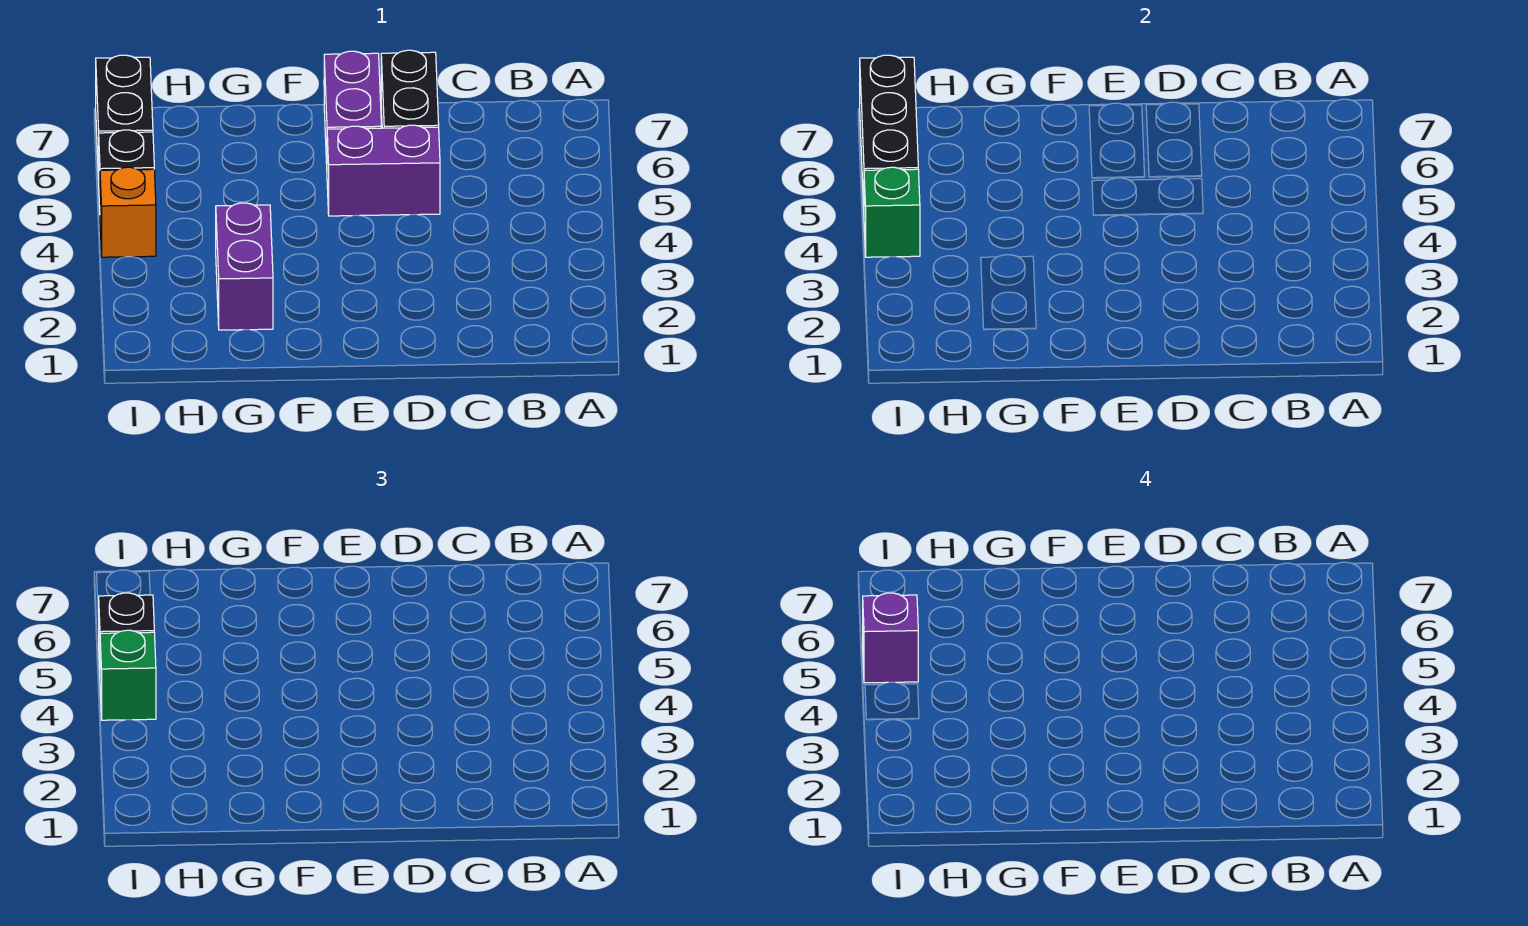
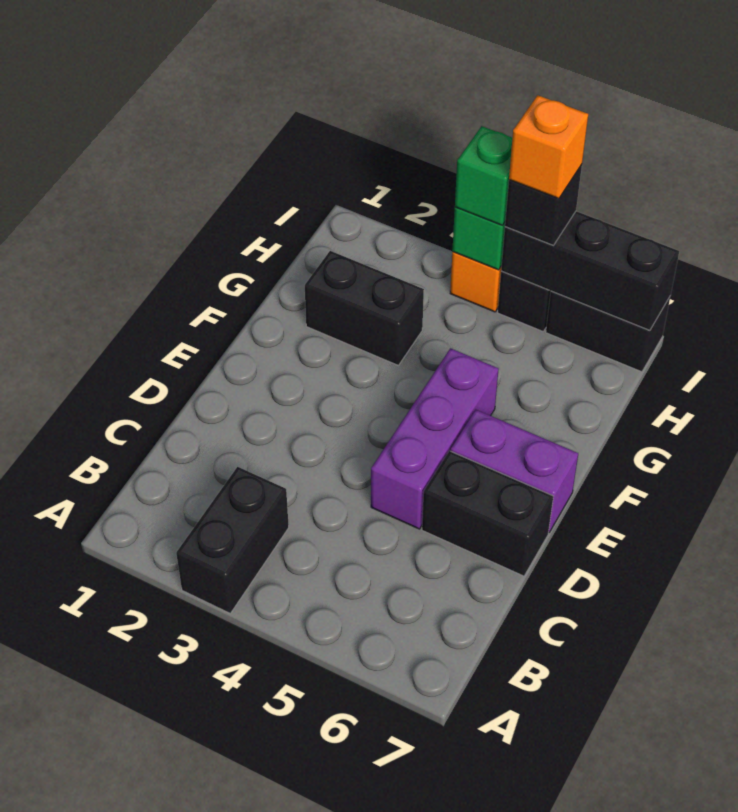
none -> black brick A3:B3 level 1
purple brick D5:E5 level 1 -> purple brick D5:F5 level 1
purple brick G2:G3 level 1 -> black brick G2:G3 level 1
purple brick I5 level 4 -> orange brick I5 level 4

